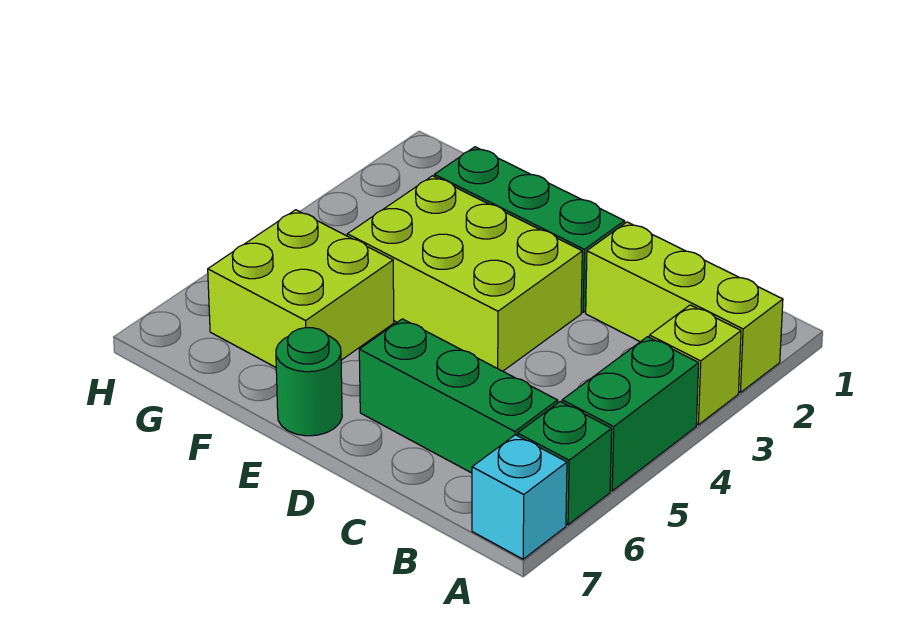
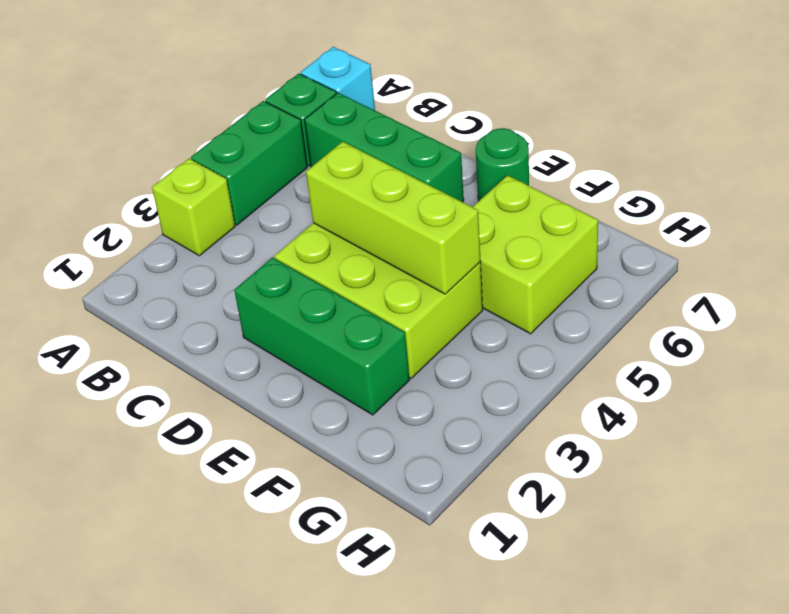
lime brick A2:C2 level 1 -> lime brick D4:F4 level 2

